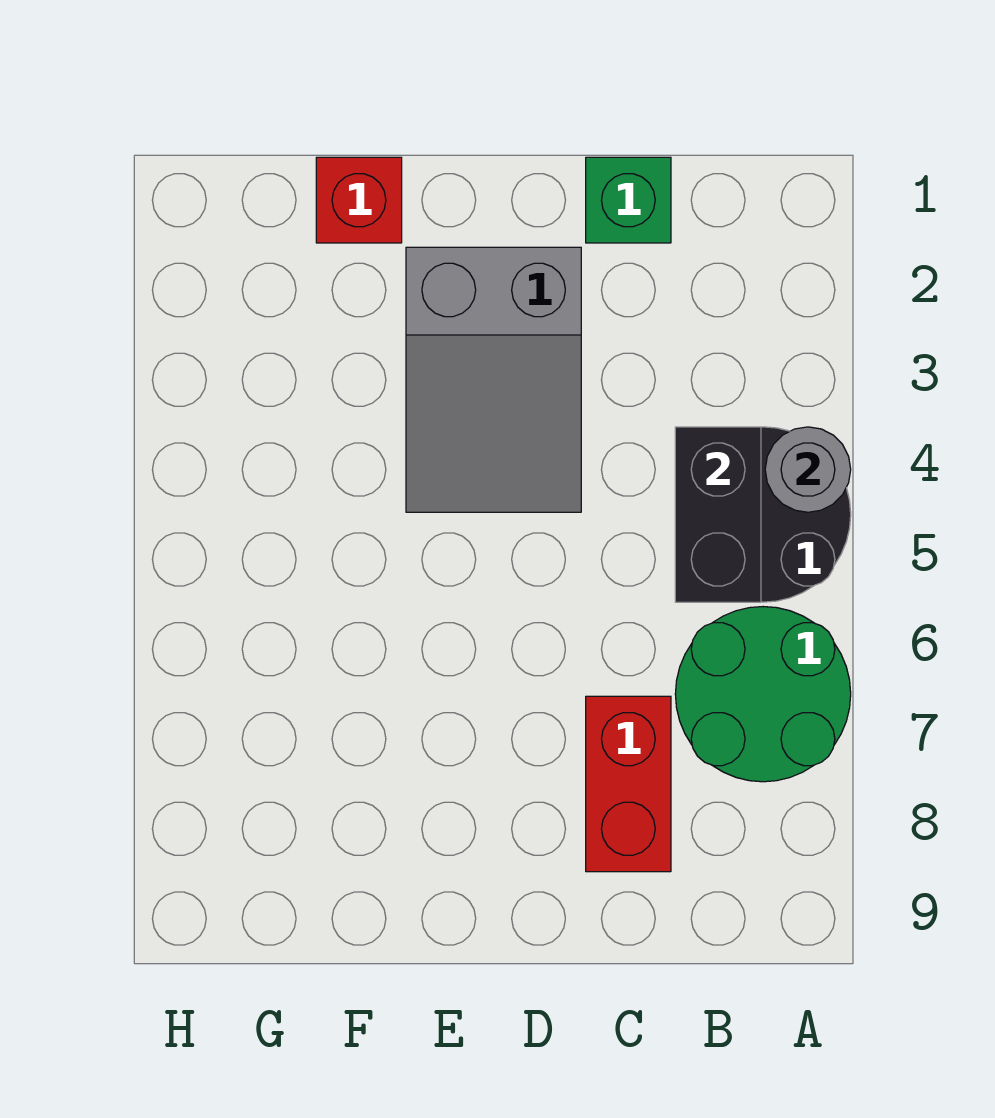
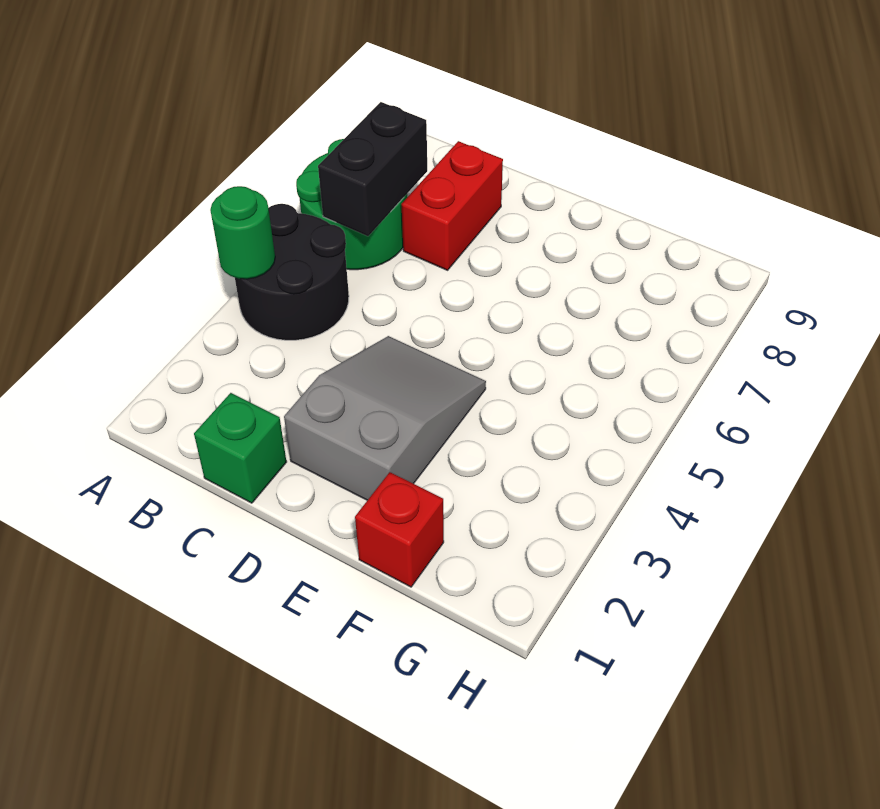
grey round brick A4 level 2 -> green round brick A4 level 2
black brick B4:B5 level 2 -> black brick B6:B7 level 2

